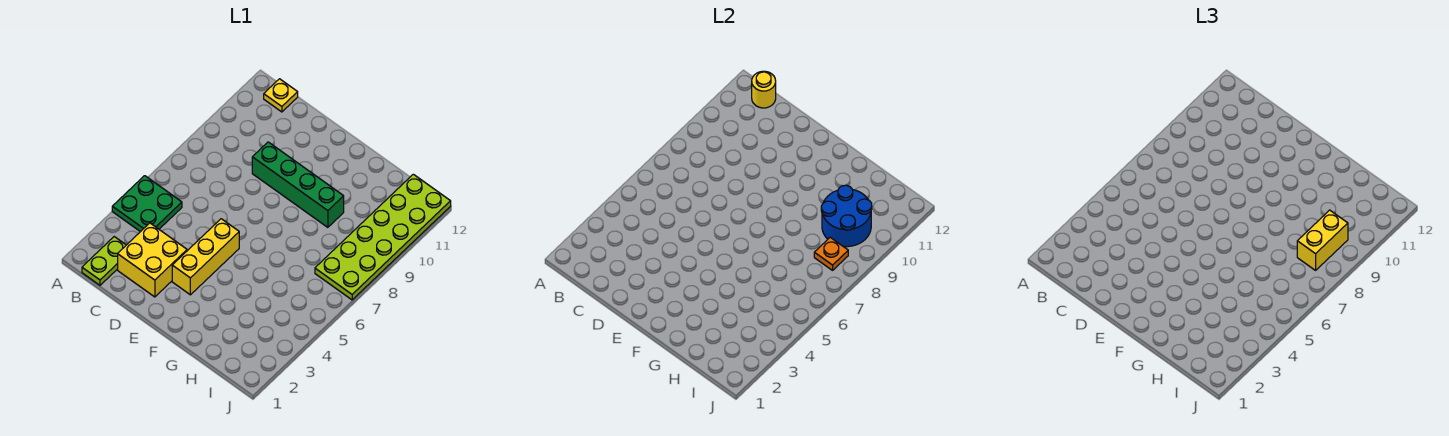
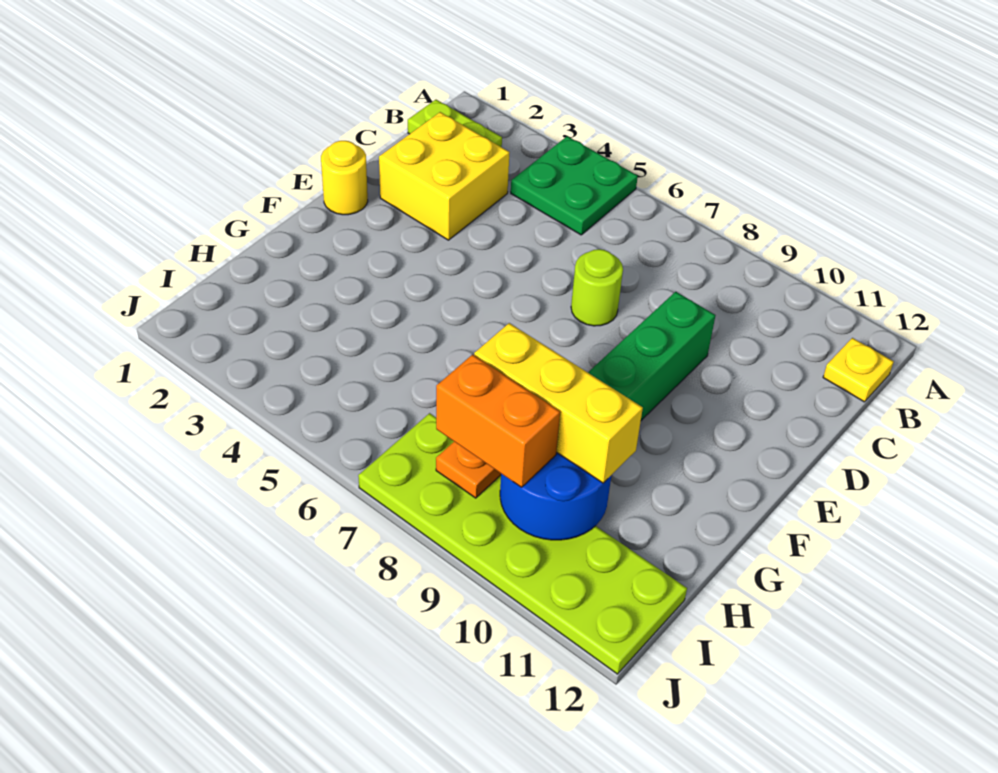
yellow round brick B12 level 2 -> yellow round brick E1 level 1
none -> lime round brick D7 level 1
yellow brick E3:E5 level 1 -> yellow brick H8:H10 level 3
yellow brick I8:I9 level 3 -> orange brick I8:I9 level 3

